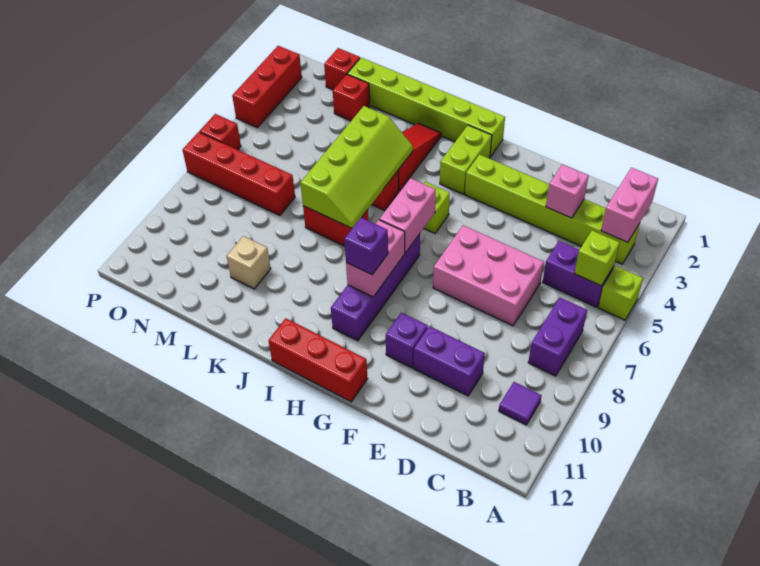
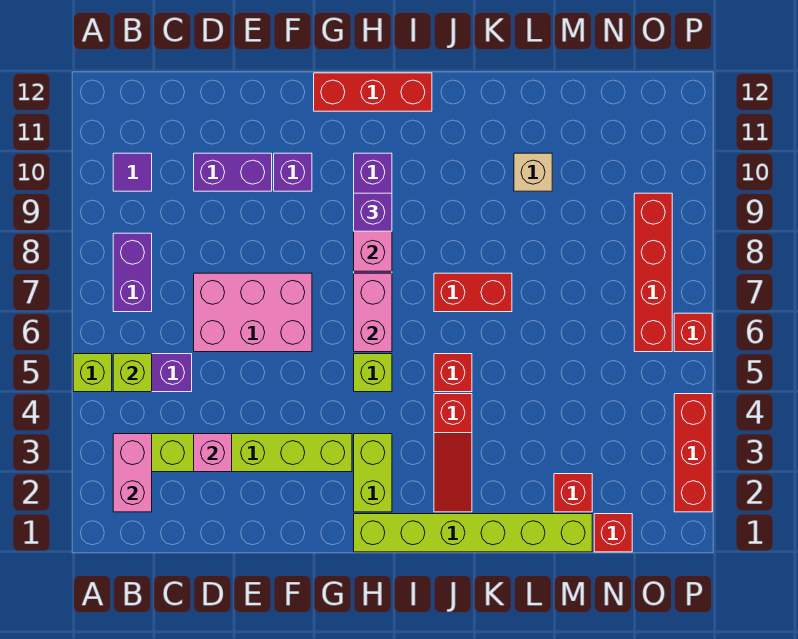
lime slope J4:K7 level 2 top K -> none
red brick M7:P7 level 1 -> red brick O6:O9 level 1

